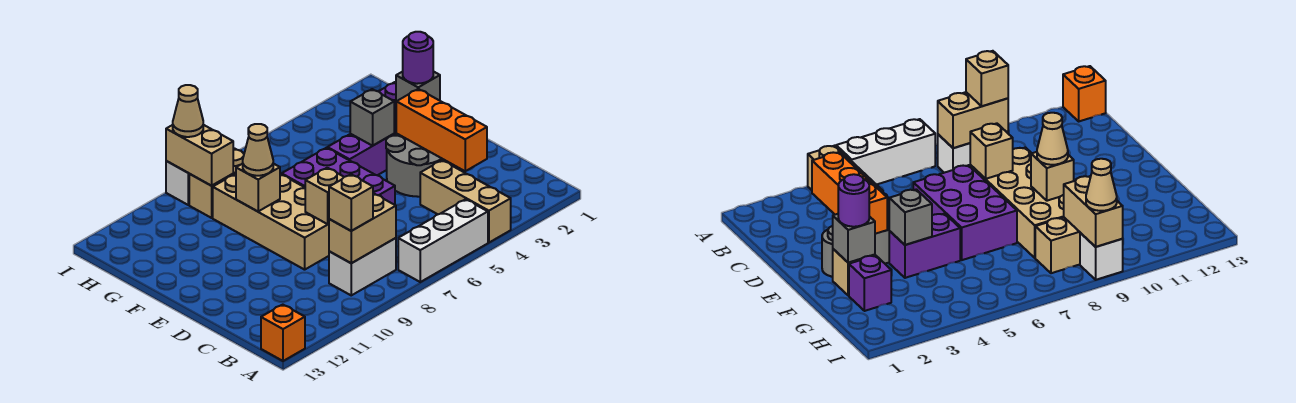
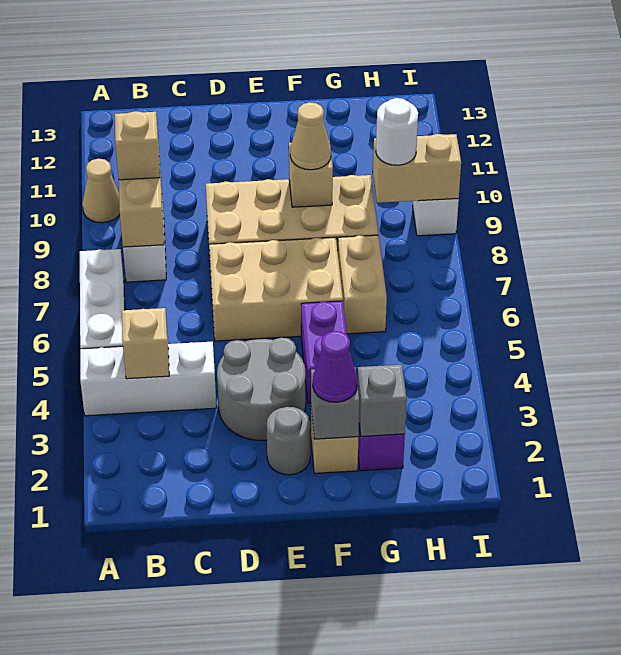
tan brick A4:C4 level 1 -> white brick A4:C4 level 1
orange brick A13 level 1 -> none
orange brick C3:E3 level 2 -> none
purple brick D6:F7 level 1 -> tan brick D6:F7 level 1
tan brick D8 level 2 -> tan brick B4 level 2
purple round brick F2 level 3 -> purple cone F2 level 3
grey brick F4 level 2 -> grey brick G2 level 2
tan brick H8:H9 level 1 -> tan brick G6:G7 level 1
none -> white round brick H9 level 3
tan cone I9 level 3 -> tan cone A10 level 1

